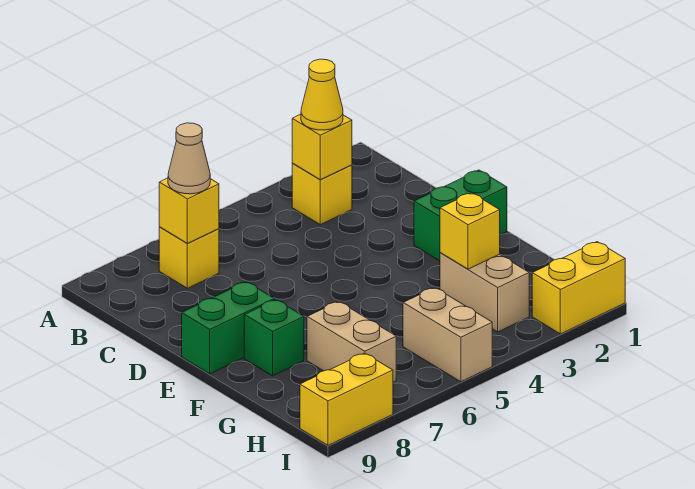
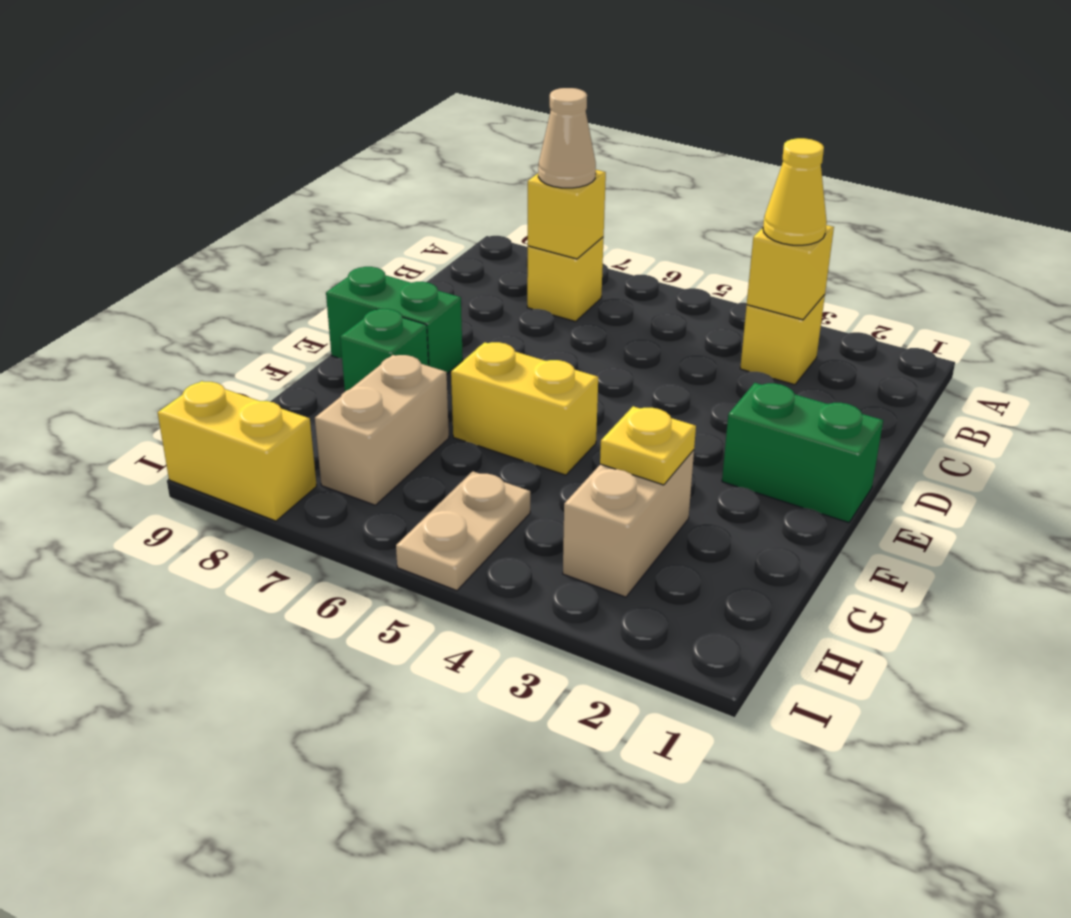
yellow brick G3 level 2 -> yellow plate G3 level 2
tan brick H5:I5 level 1 -> tan plate H5:I5 level 1
yellow brick I1:I2 level 1 -> yellow brick F5:F6 level 1

